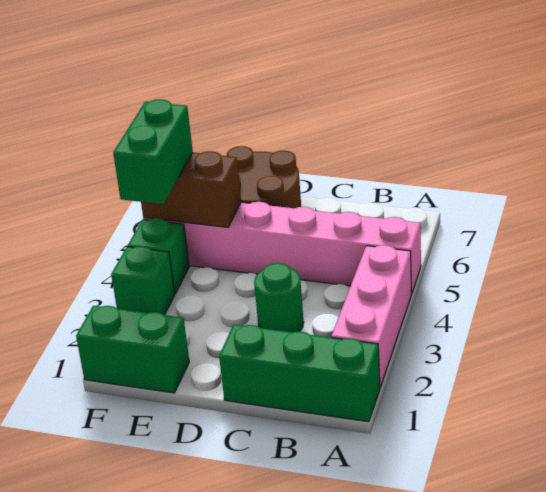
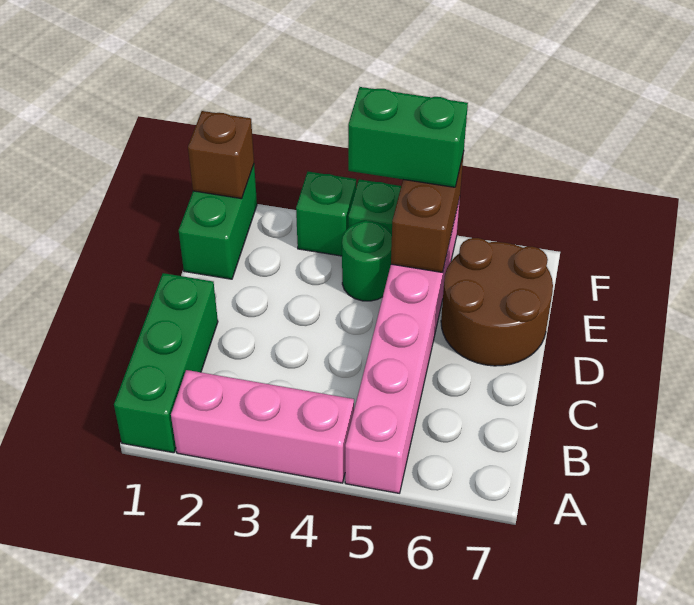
green round brick C3 level 1 -> green round brick E4 level 1
none -> brown brick F1 level 2

